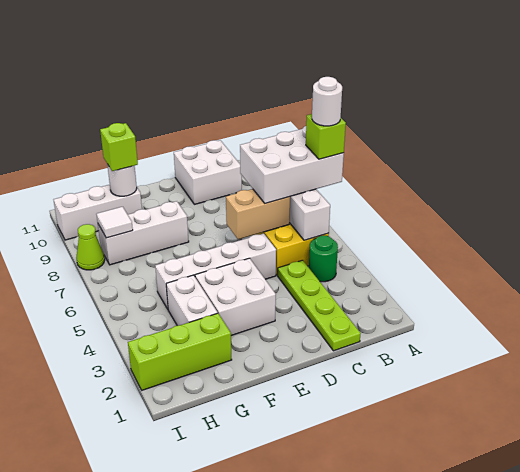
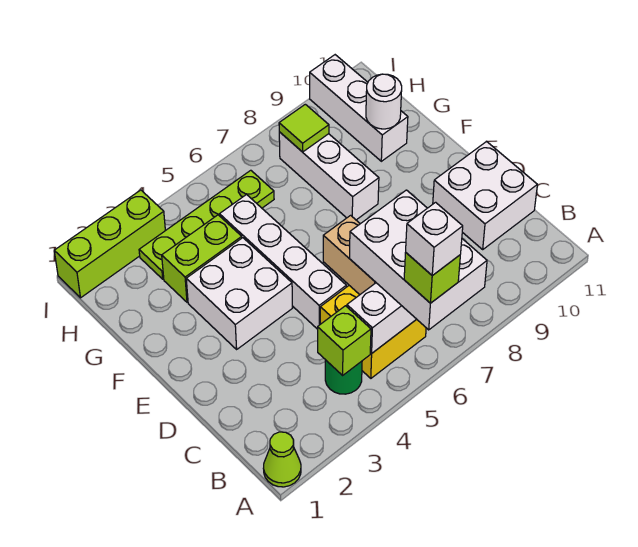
white round brick A6 level 5 -> white brick A6 level 5
lime plate C1:C4 level 1 -> lime plate H3:H6 level 1
lime brick G2:I2 level 1 -> lime brick I1:I3 level 1
white brick G3:G4 level 1 -> lime brick G3:G4 level 1
lime brick G10 level 3 -> lime brick B4 level 2
white tile H8 level 2 -> lime tile H8 level 2
lime cone I8 level 1 -> lime cone A1 level 1

